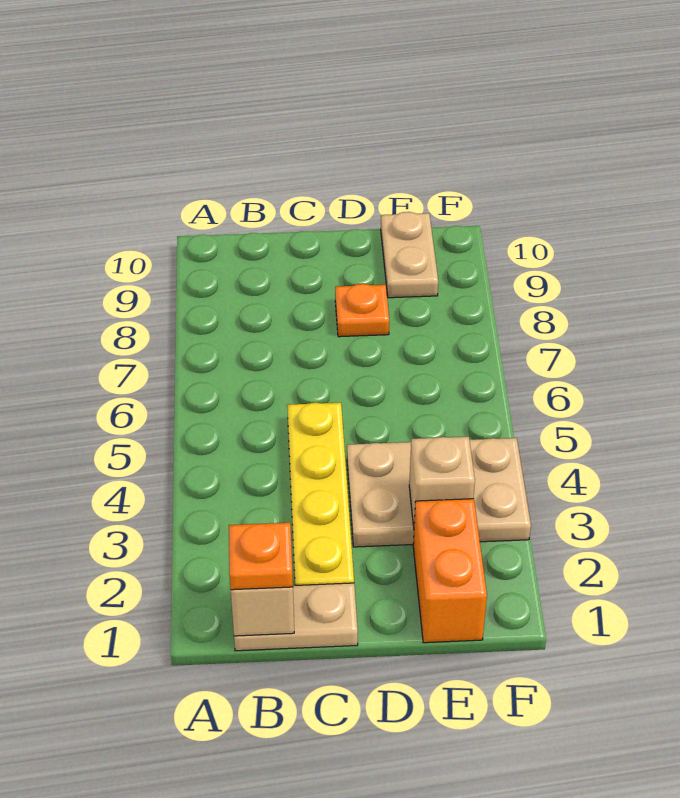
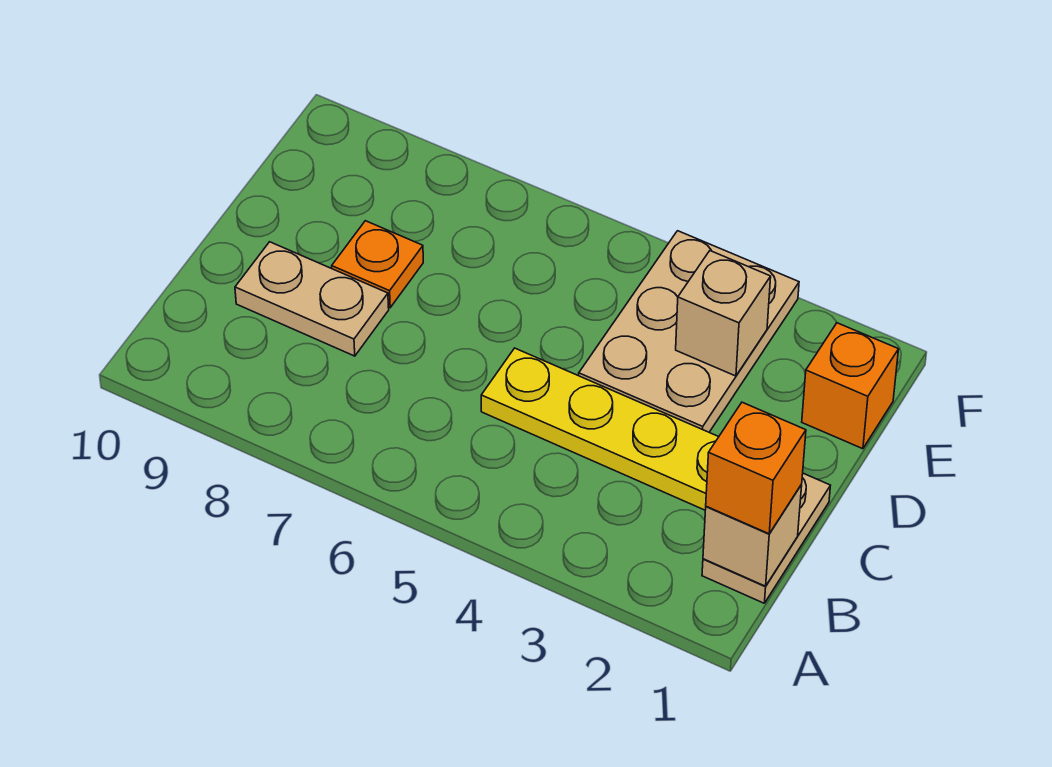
orange plate B1 level 3 -> orange brick B1 level 3
orange brick E1:E2 level 1 -> orange brick E1 level 1
tan plate E9:E10 level 1 -> tan plate C8:C9 level 1

